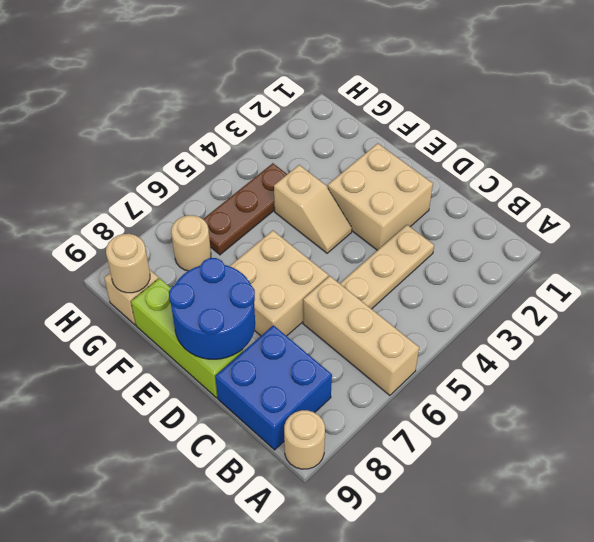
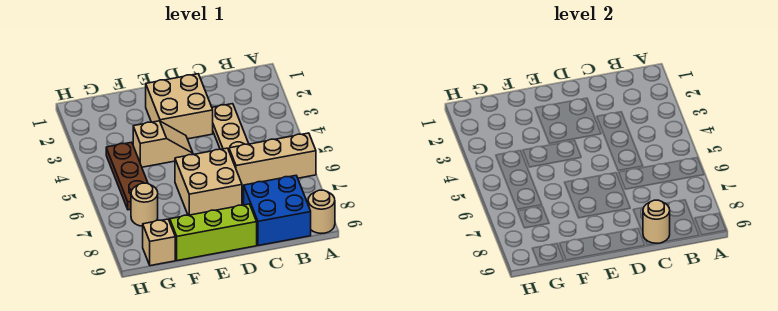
blue round brick D8:E9 level 2 -> none
tan round brick G9 level 2 -> tan round brick C9 level 2

